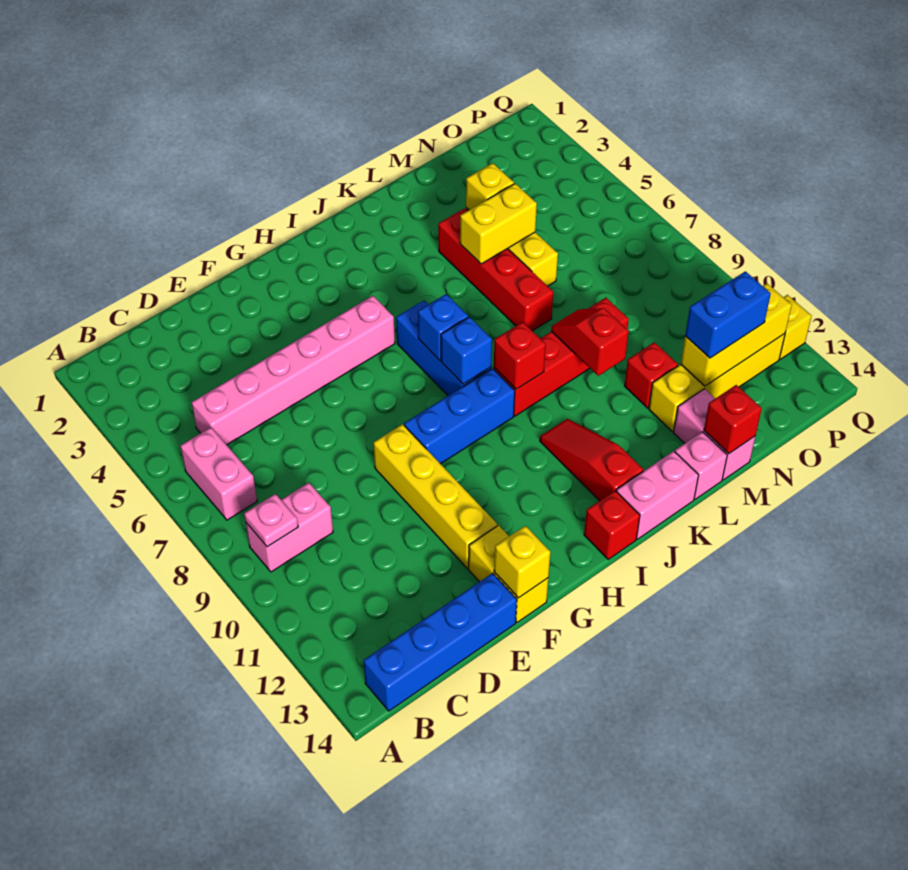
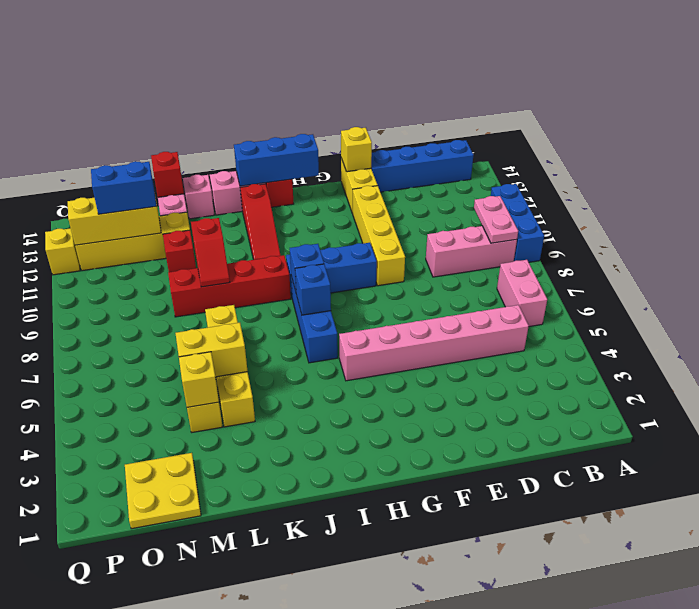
none -> blue brick A9:A11 level 1
pink brick B9:C9 level 1 -> pink brick B9:D9 level 1
pink plate B9 level 2 -> pink plate B9:B10 level 2
none -> blue brick H14:J14 level 2
red brick J9 level 2 -> none
red brick L4:L7 level 1 -> yellow brick L4:L7 level 1
none -> yellow plate N1:O2 level 1

